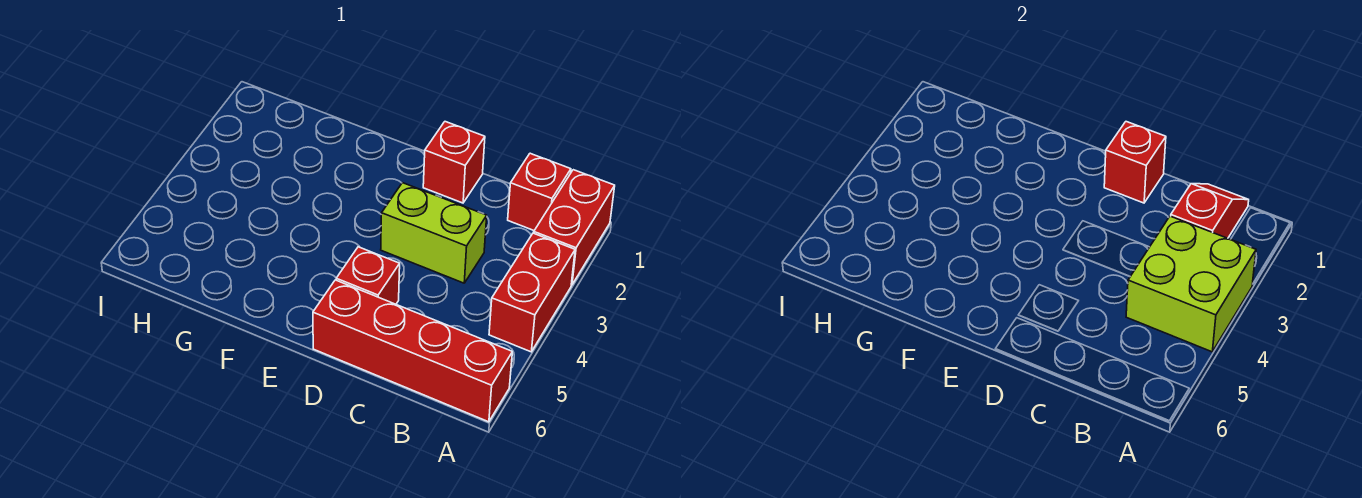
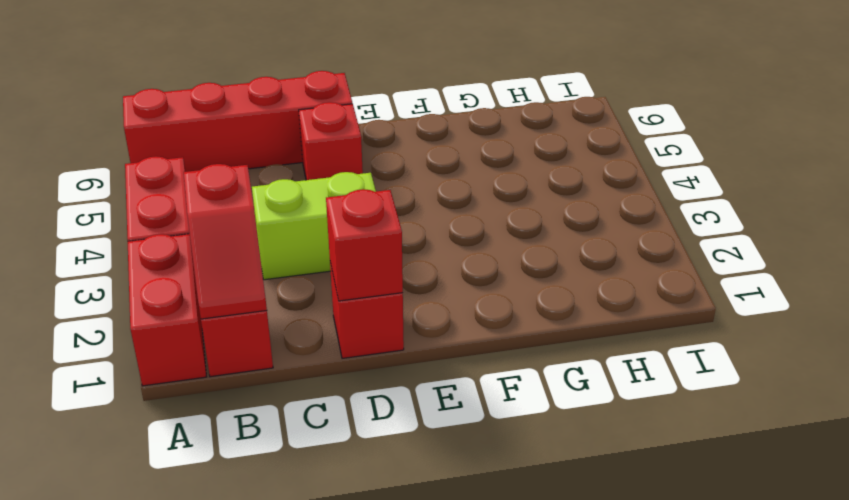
lime brick A3:B4 level 2 -> none

